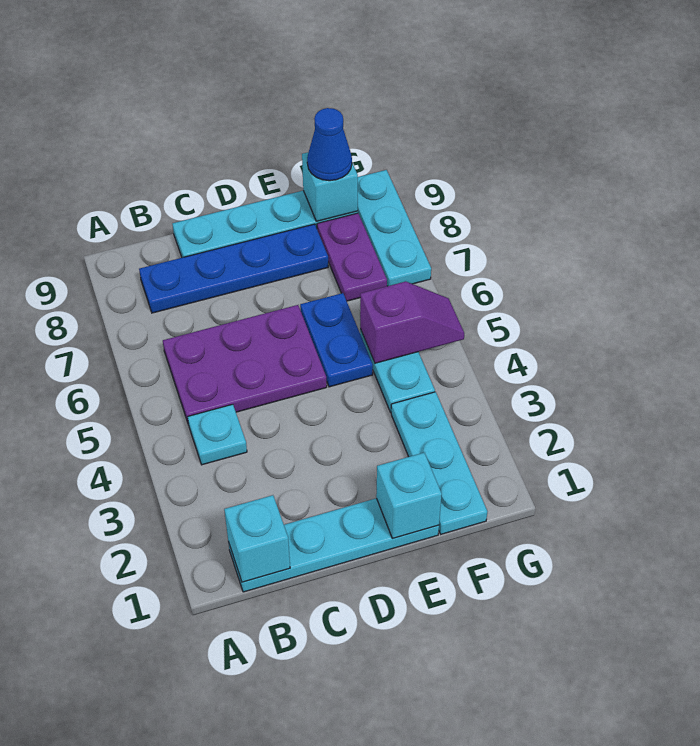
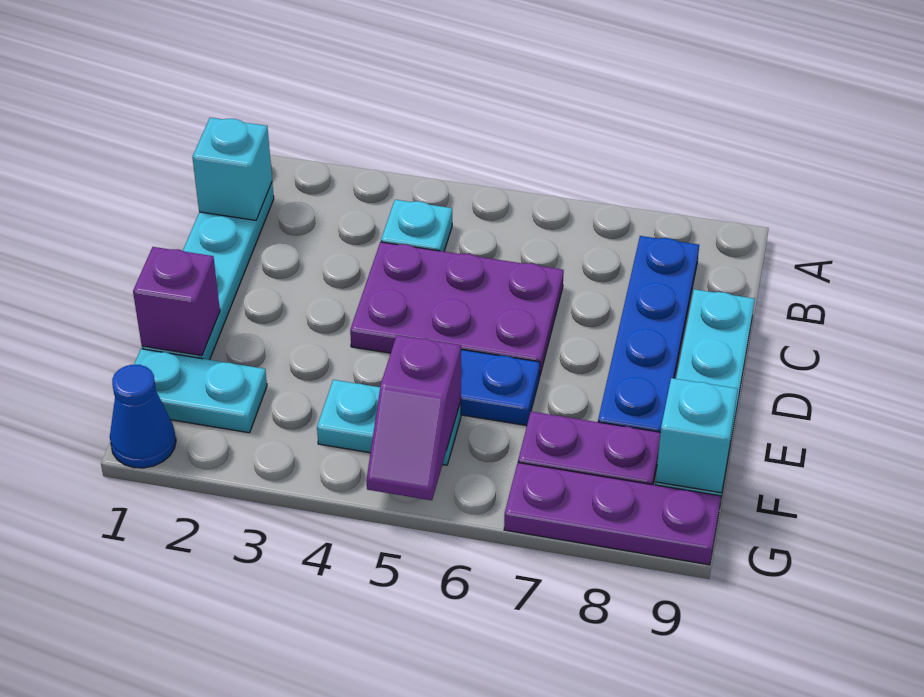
purple plate B5:D6 level 1 -> purple plate C4:D6 level 1
cyan brick E1 level 2 -> purple brick E1 level 2
cyan plate F1:F3 level 1 -> cyan plate F1:F2 level 1
blue cone F9 level 3 -> blue cone G1 level 1
cyan plate G7:G9 level 1 -> purple plate G7:G9 level 1

